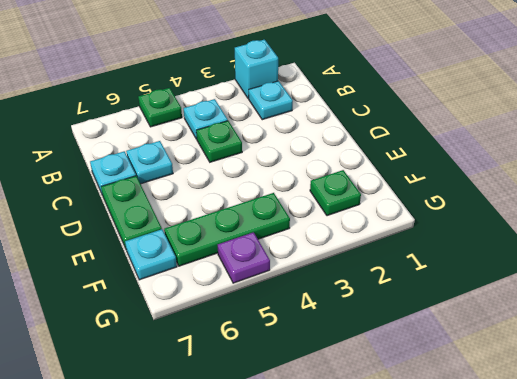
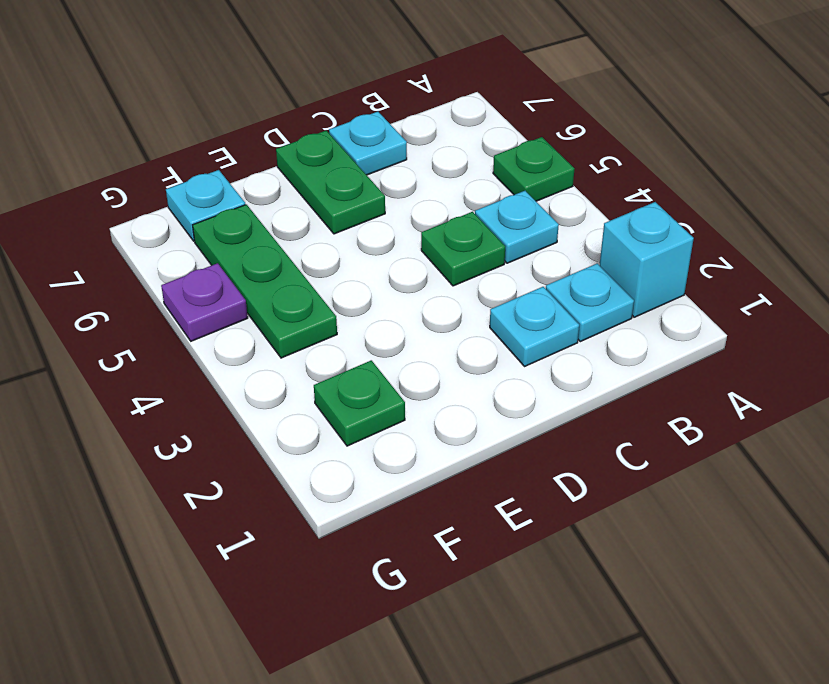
cyan plate C6 level 1 -> cyan plate C2 level 1
green plate D7:E7 level 1 -> green plate D6:D7 level 1

